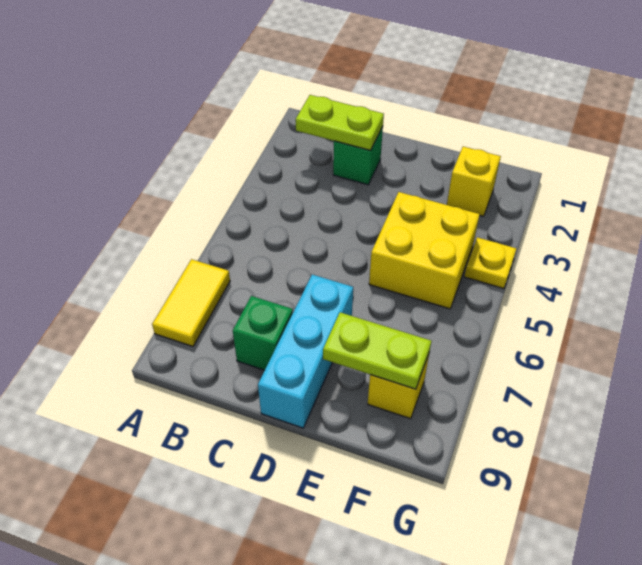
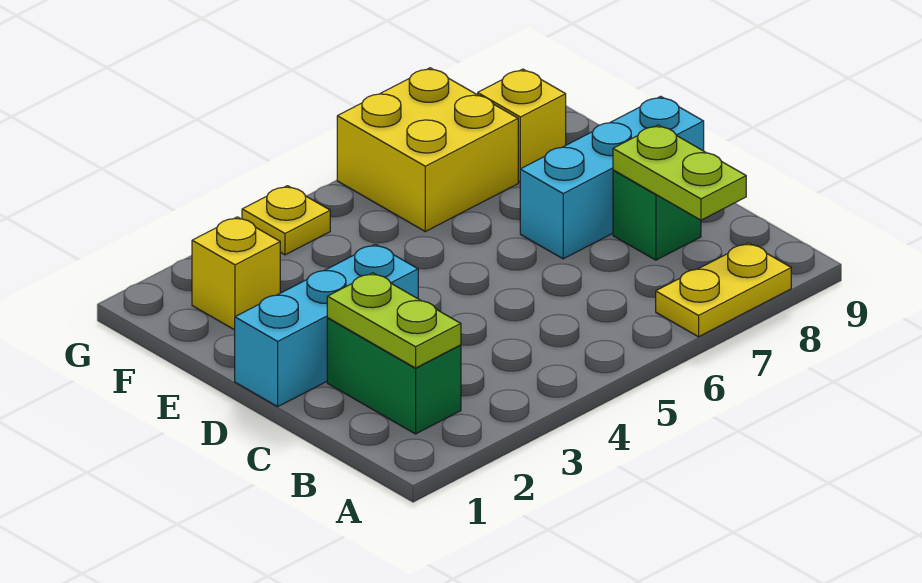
yellow tile A7:A8 level 1 -> yellow plate A7:A8 level 1
green brick C2 level 1 -> green brick B2:C2 level 1
none -> cyan brick D1:D3 level 1
yellow brick E4:F5 level 1 -> yellow brick F6:G7 level 1
lime plate E8:F8 level 2 -> lime plate B8:C8 level 2

